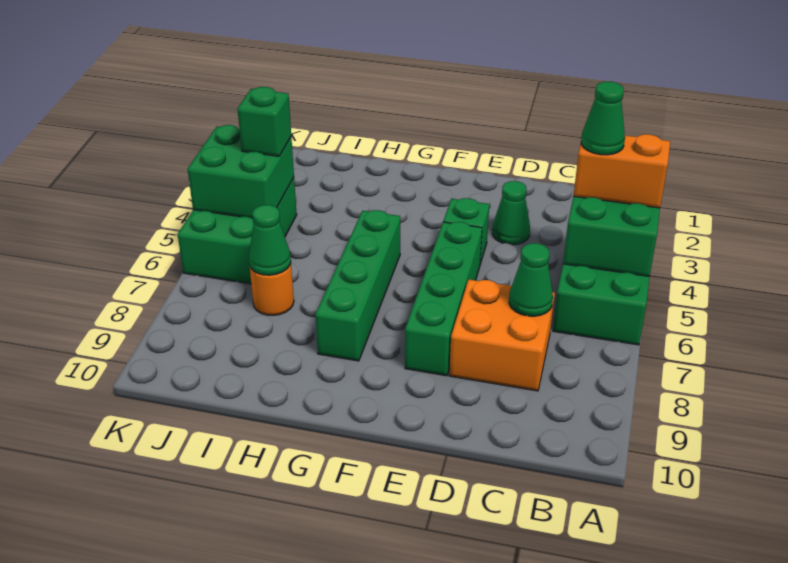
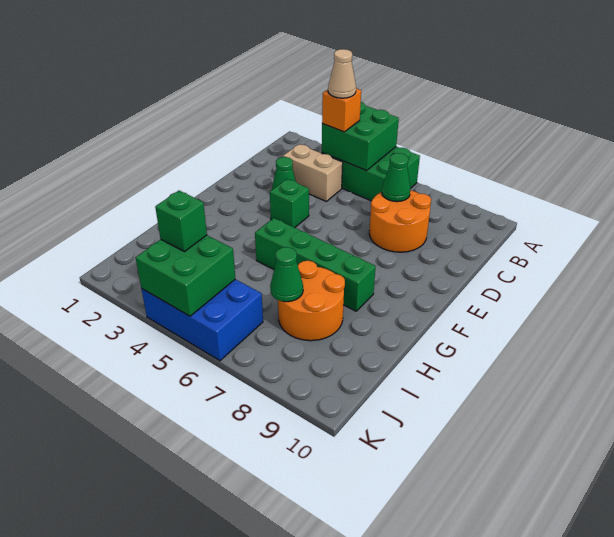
orange brick A4:B4 level 3 -> orange brick B4 level 3
green cone B4 level 4 -> tan cone B4 level 4
none -> tan brick C3:C4 level 1
orange brick C7:D8 level 1 -> orange round brick C7:D8 level 1
green brick E5:E8 level 1 -> none
orange round brick I7 level 1 -> orange round brick H7:I8 level 1
green brick J4:K6 level 1 -> blue brick J4:K6 level 1

